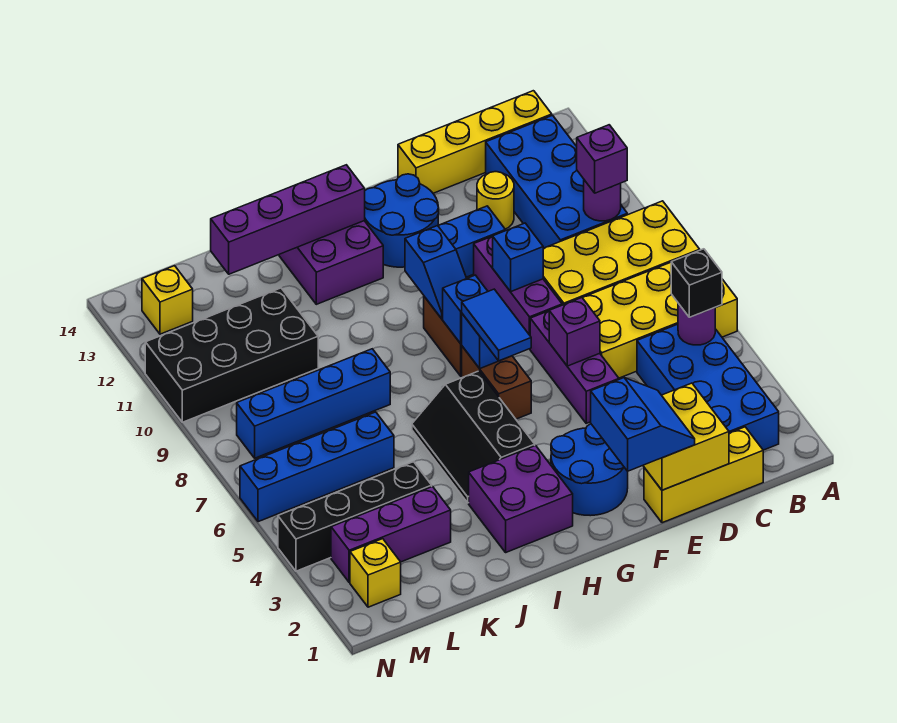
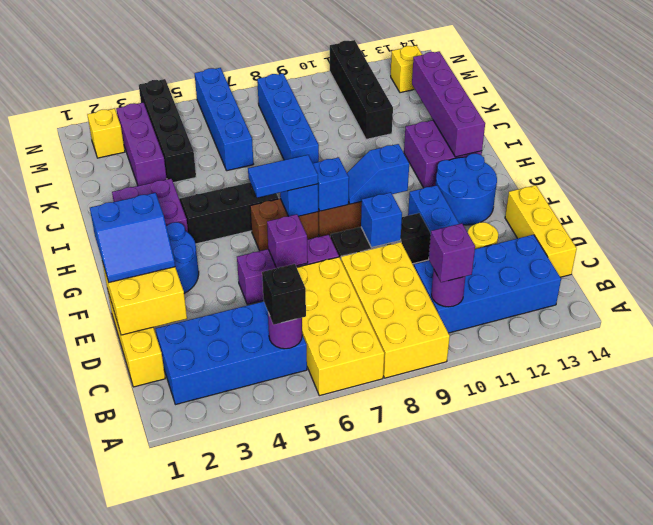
yellow brick B14:E14 level 1 -> yellow brick C14:E14 level 1
purple brick E8:E10 level 1 -> black brick E8:E10 level 1
black brick K10:N11 level 1 -> black brick K11:N11 level 1

